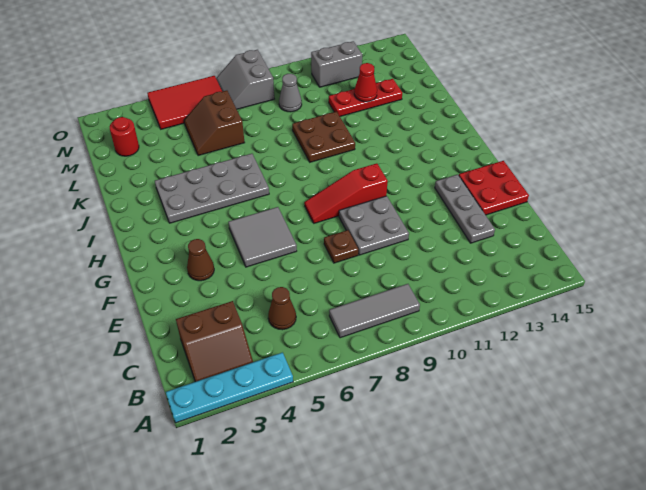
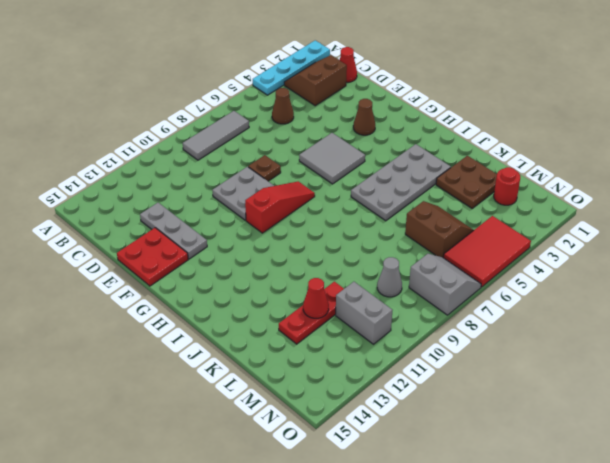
none -> red cone C1 level 1
brown plate J9:K10 level 1 -> brown plate K2:L3 level 1
grey brick N11:N12 level 1 -> grey brick M11:N11 level 1

